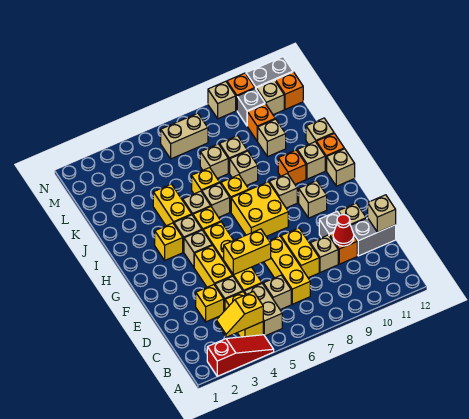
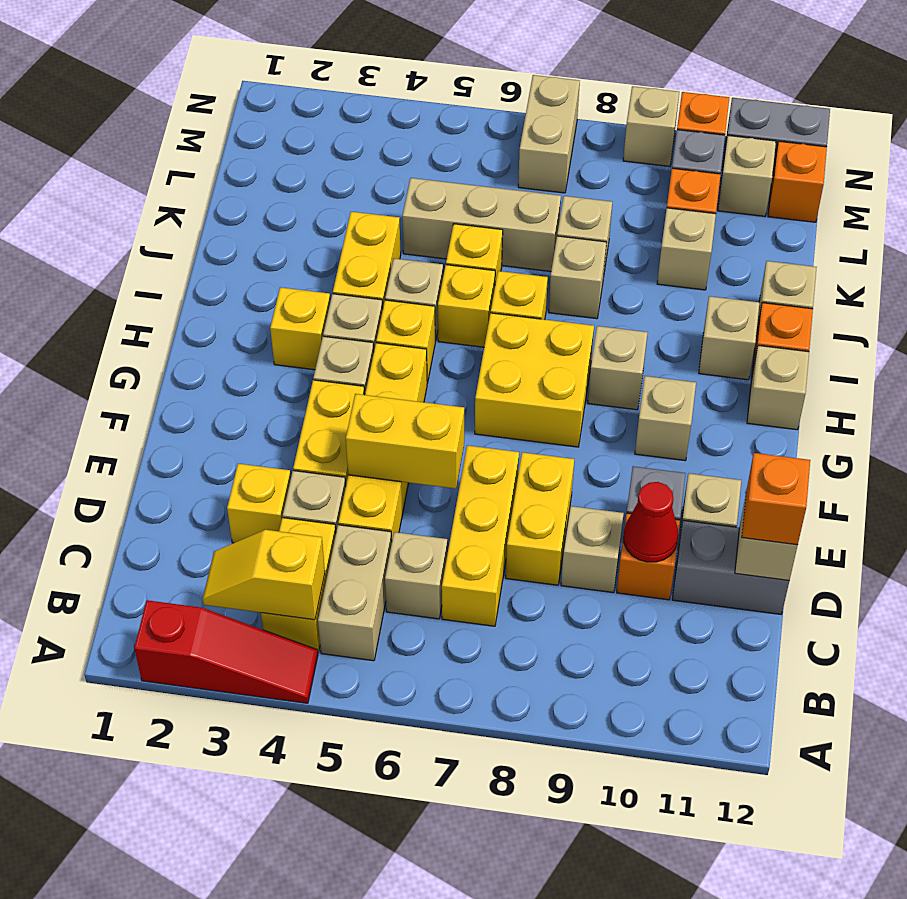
tan brick I6 level 1 -> yellow brick I6 level 1
orange brick I10 level 1 -> orange brick D12 level 3
tan brick K7 level 1 -> tan brick K5:K7 level 1
tan brick M6:M7 level 1 -> tan brick M7:N7 level 1

